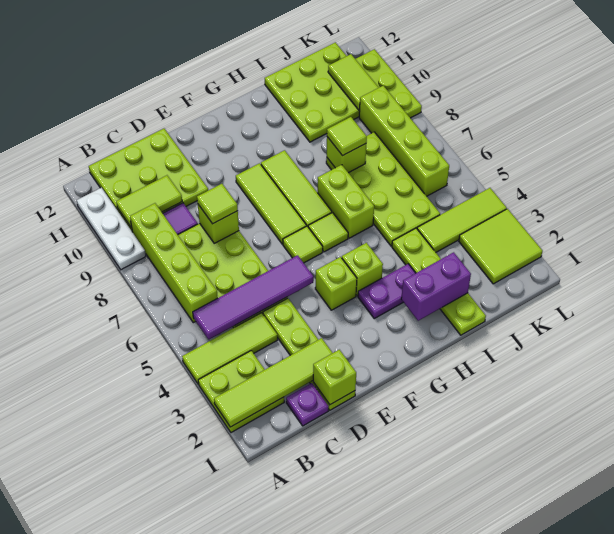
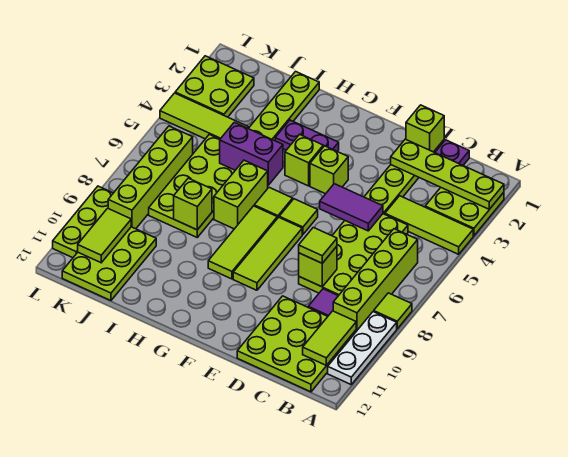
lime tile A2:D2 level 2 -> lime plate A2:D2 level 2
purple tile B5:E5 level 2 -> purple tile D5:E5 level 2
lime tile B10:C10 level 2 -> lime tile B10:B11 level 2
purple brick H2:I2 level 2 -> purple brick H5:I5 level 2
lime tile I8 level 3 -> lime tile A8 level 1
lime plate I10:K12 level 1 -> lime plate J10:K12 level 1
lime tile K2:L3 level 1 -> lime plate K2:L3 level 1

